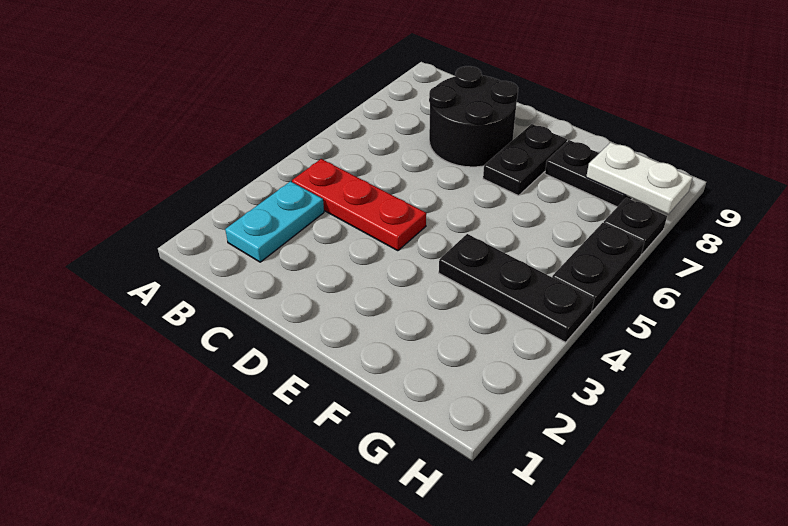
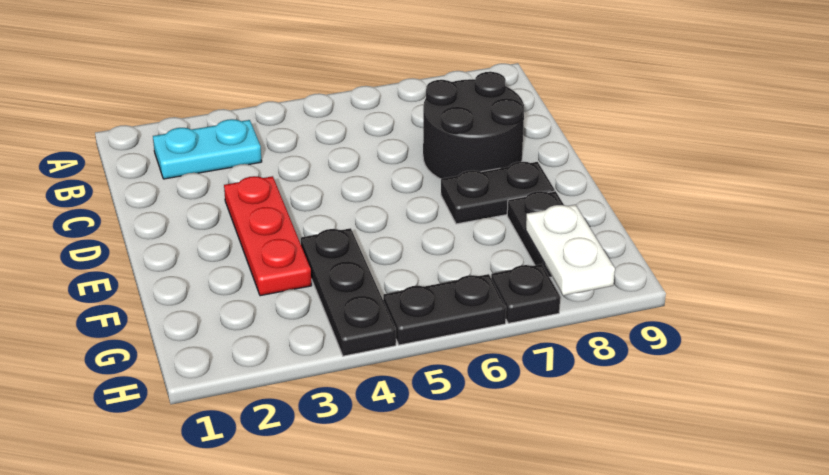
red plate B4:D4 level 1 -> red plate D3:F3 level 1

